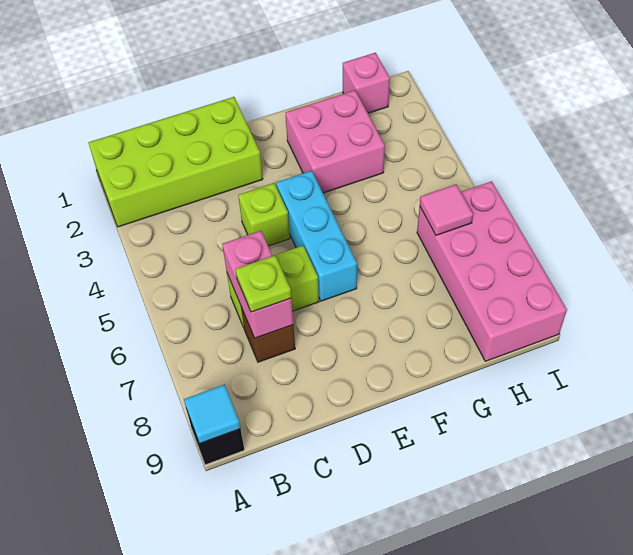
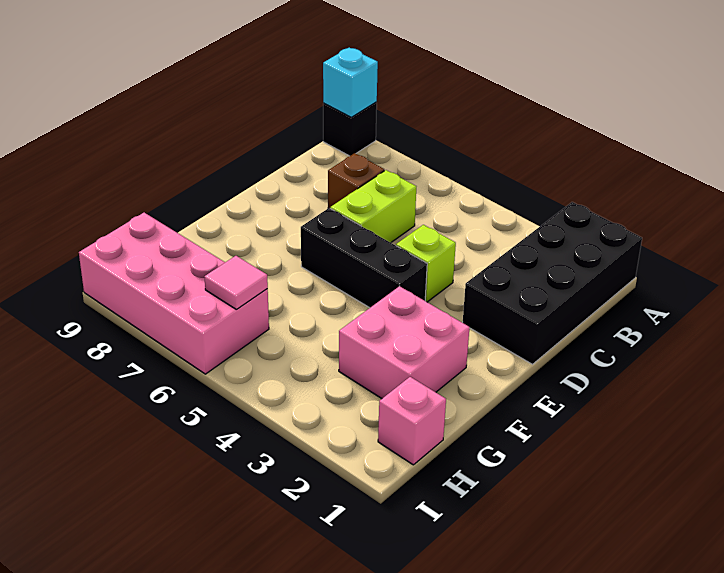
lime brick A1:D2 level 1 -> black brick A1:D2 level 1
cyan tile A9 level 2 -> cyan brick A9 level 2
pink brick C6:C7 level 2 -> none
lime plate C7 level 3 -> none
cyan brick E4:E6 level 1 -> black brick E4:E6 level 1

